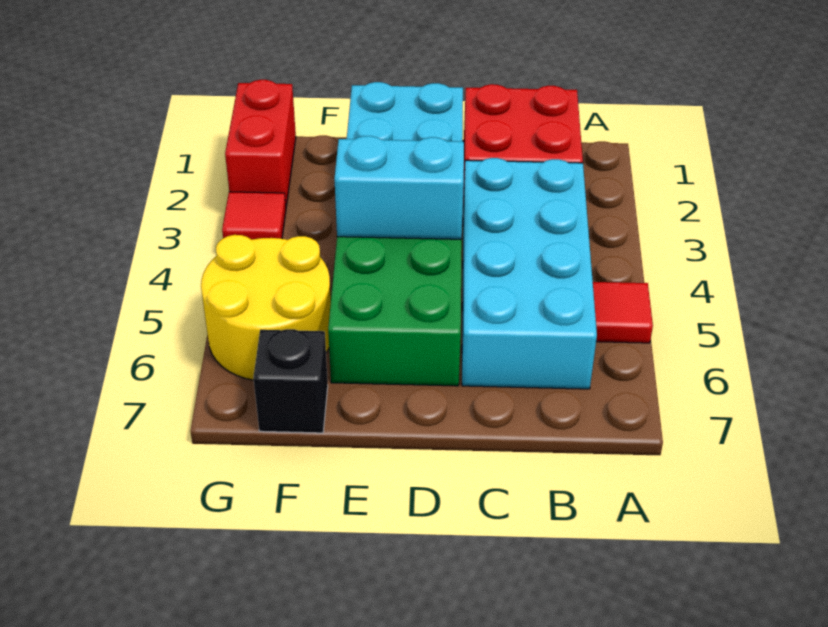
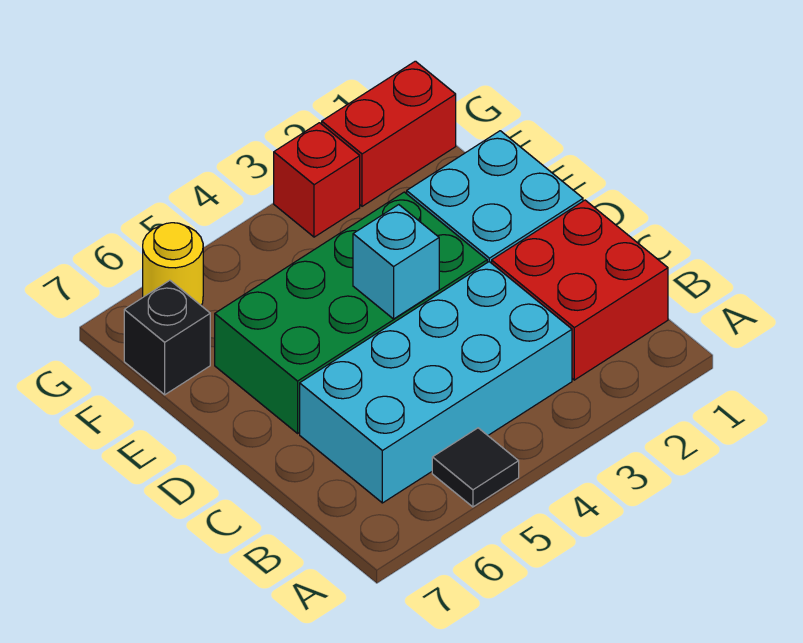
red tile A5 level 1 -> black tile A5 level 1
cyan brick D4:E4 level 2 -> cyan brick D4 level 2
yellow round brick F5:G6 level 1 -> yellow round brick G6 level 1
red tile G3 level 1 -> red brick G3 level 1

